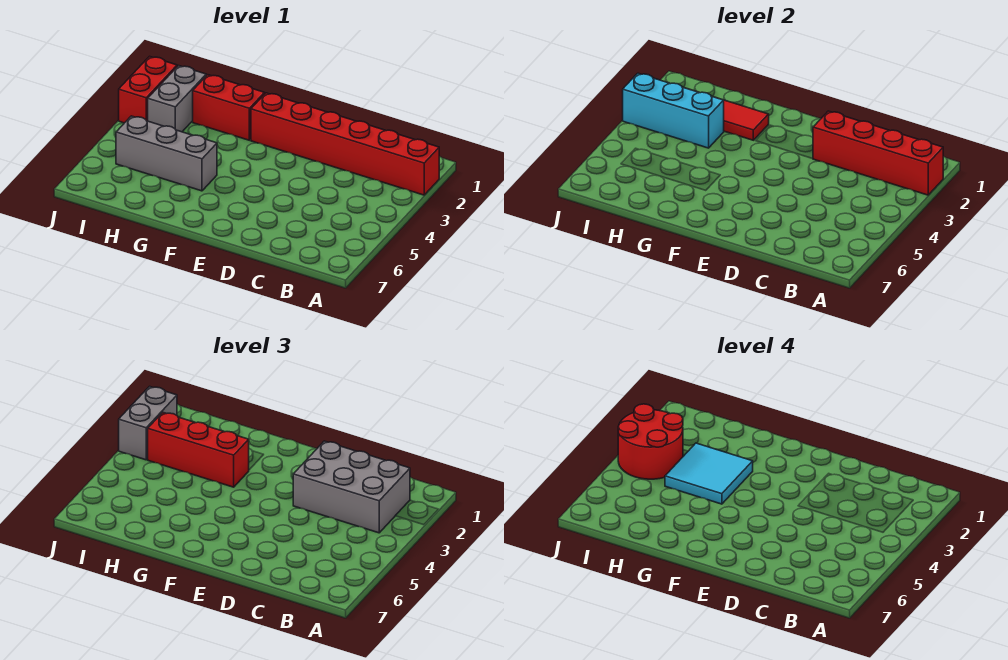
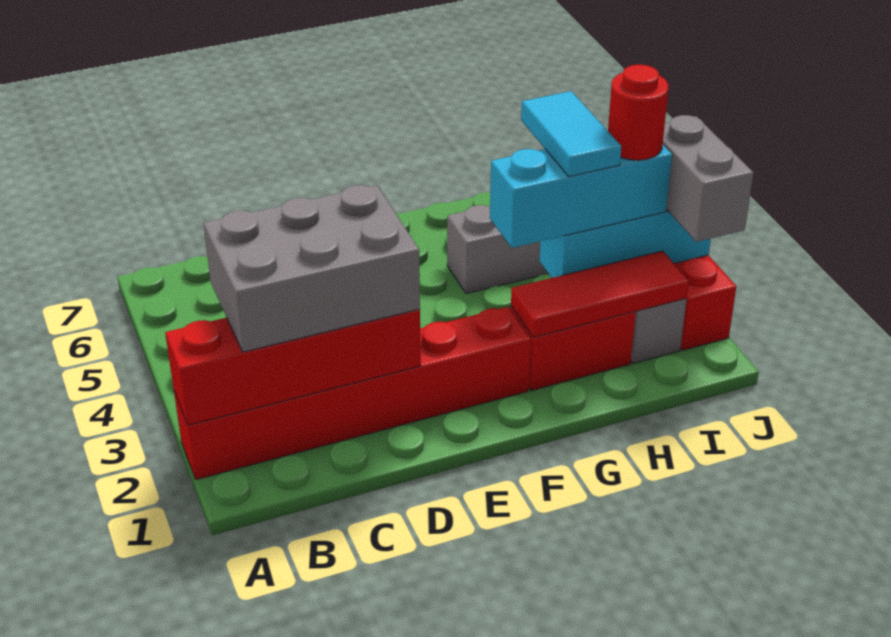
red brick G3:I3 level 3 -> cyan brick G3:I3 level 3
cyan tile G3:H4 level 4 -> cyan tile H3:H4 level 4
red round brick I3:J4 level 4 -> red round brick I3 level 4

